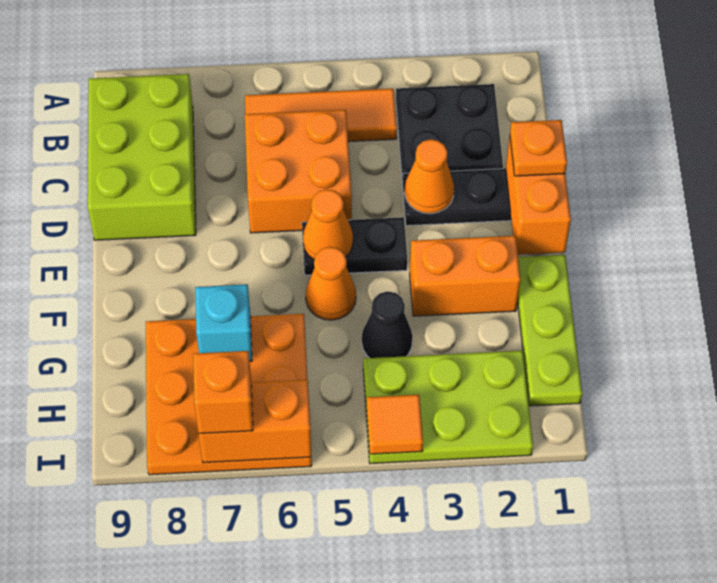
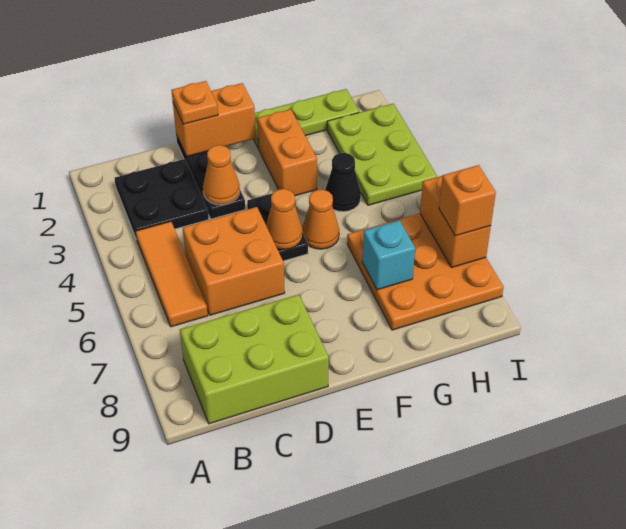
orange tile I4 level 2 -> none

